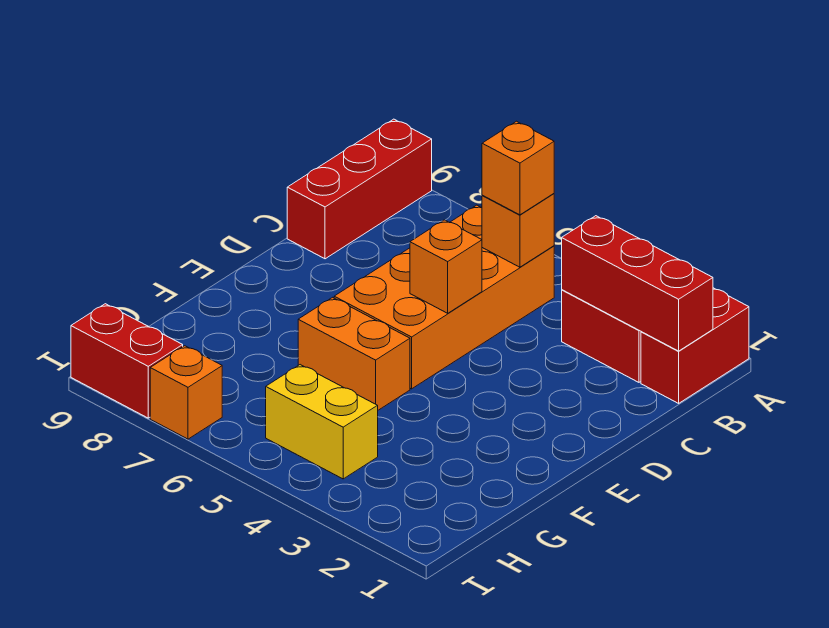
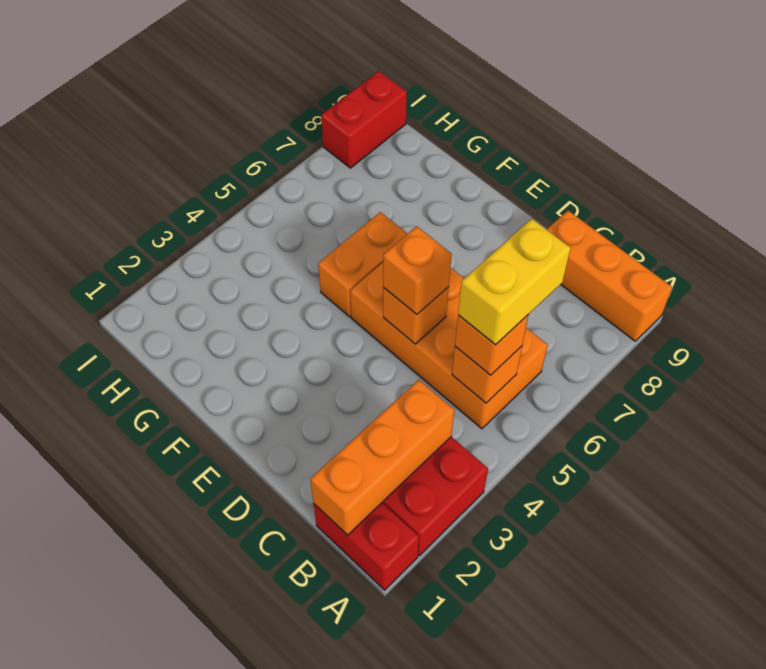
red brick A9:C9 level 1 -> orange brick A9:C9 level 1
red brick B1:B3 level 2 -> orange brick B1:B3 level 2
yellow brick H4:H5 level 1 -> yellow brick B5:B6 level 4
orange brick I7 level 1 -> orange brick D5 level 3

